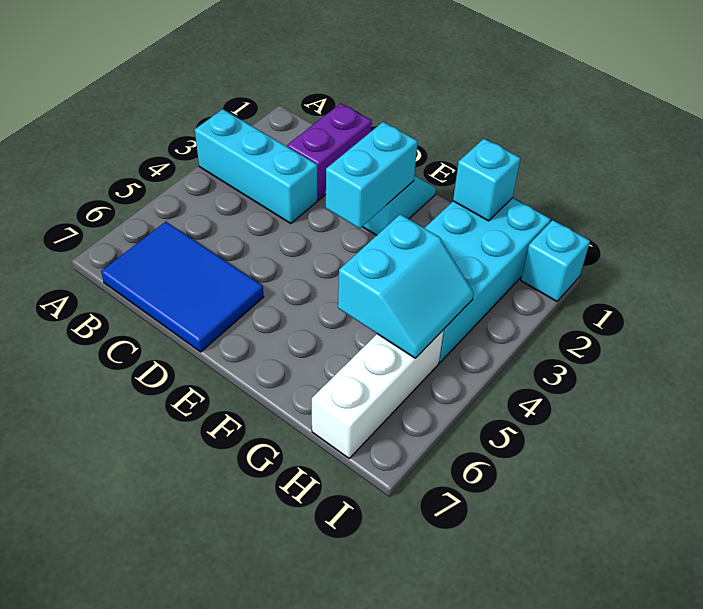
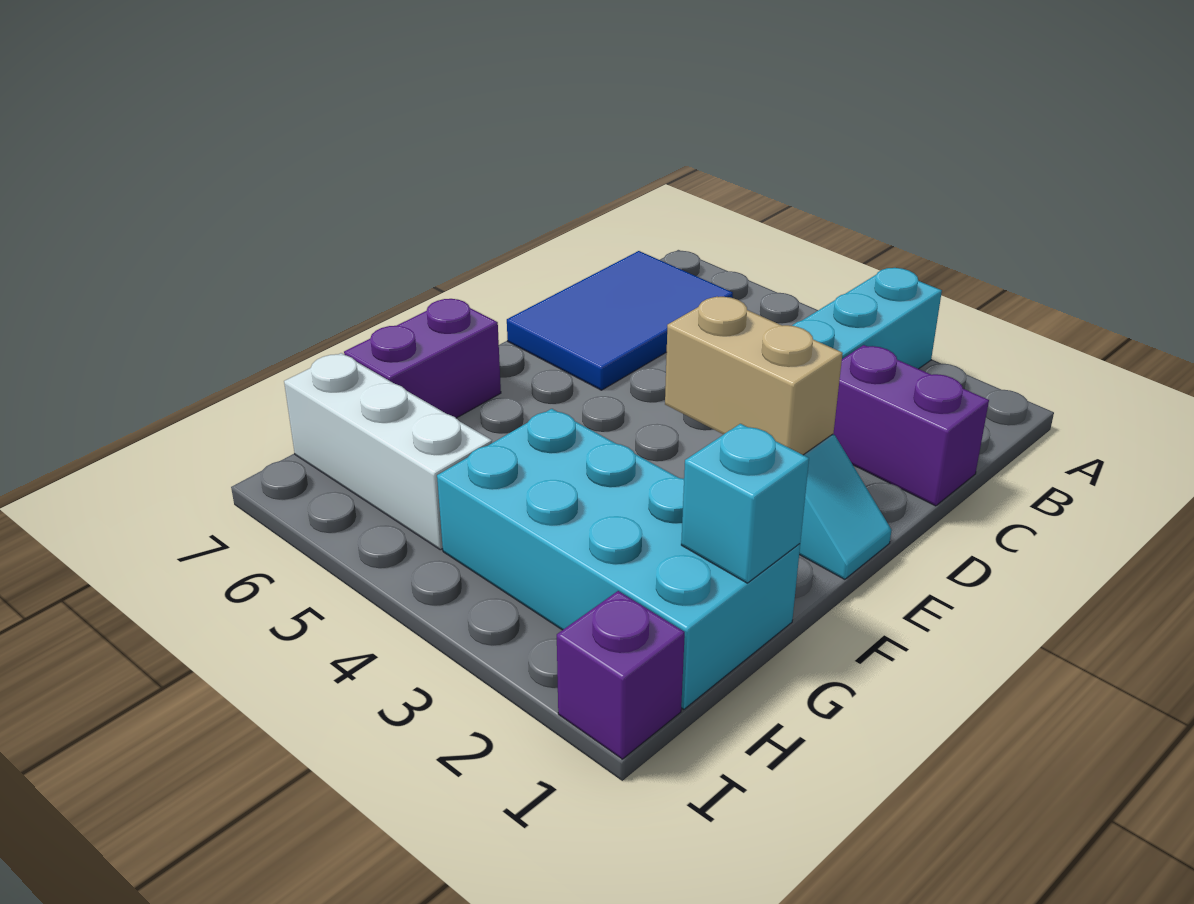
cyan brick E2:E3 level 2 -> tan brick E2:E3 level 2
none -> purple brick F7:G7 level 1
cyan slope G4:H5 level 2 top G -> none
cyan brick I1 level 1 -> purple brick I1 level 1

